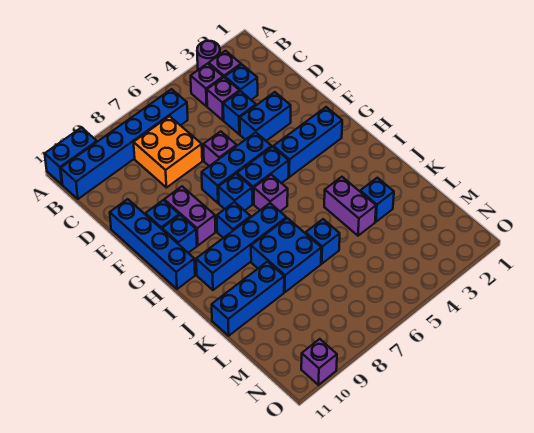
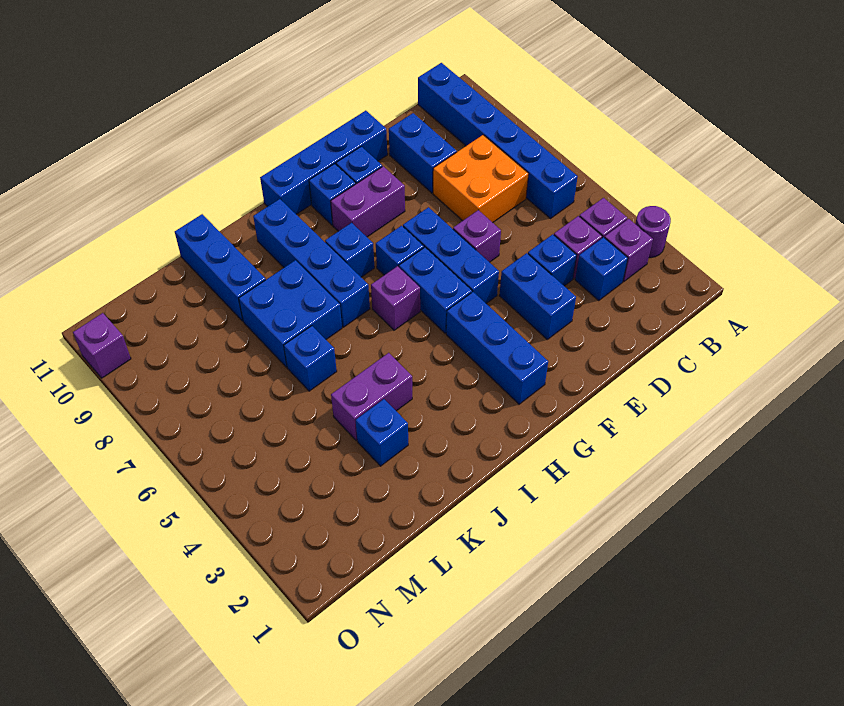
blue brick A10:A11 level 1 -> blue brick D9:D10 level 1

